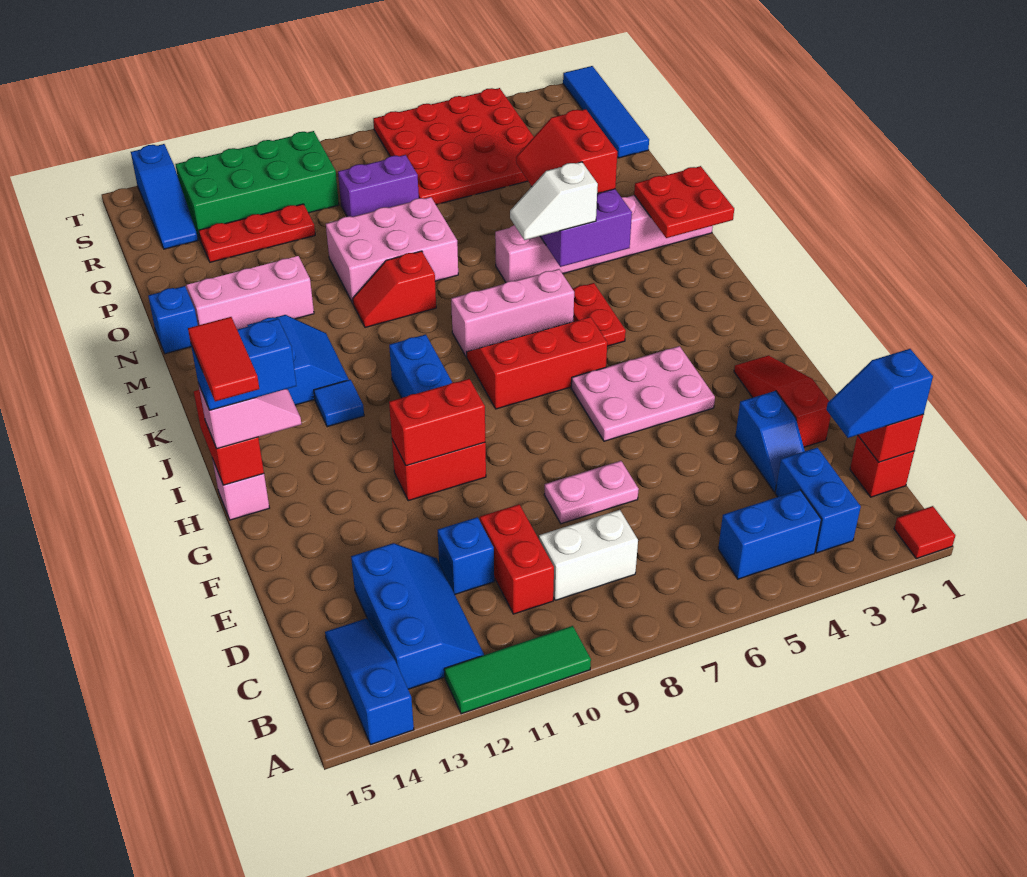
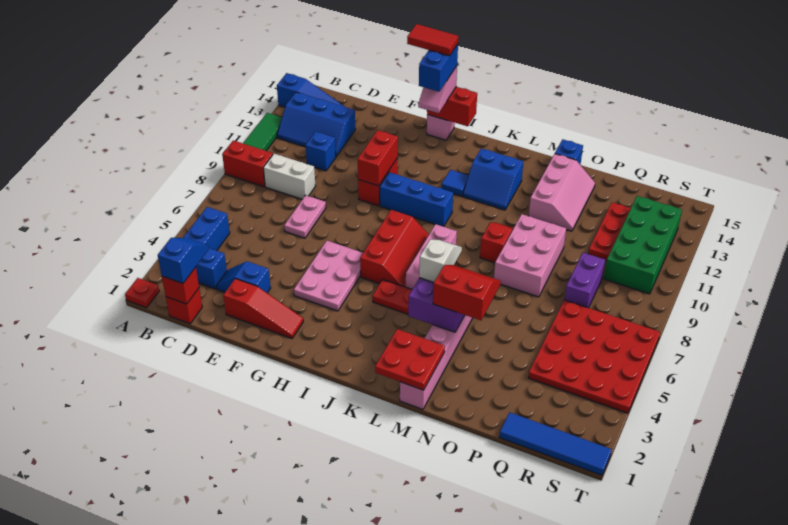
red tile A1 level 1 -> red plate A1 level 1
white brick C8:C9 level 1 -> white brick C9:D9 level 1
red brick C10:D10 level 1 -> red brick A9:B9 level 1
blue slope R14:T14 level 1 top T -> none

